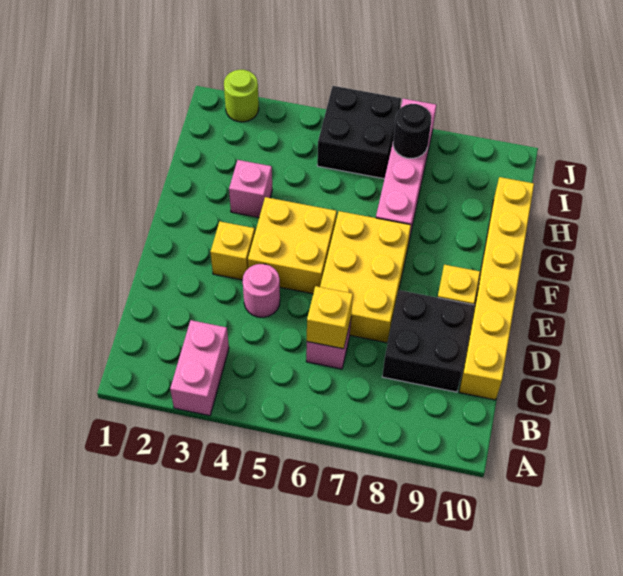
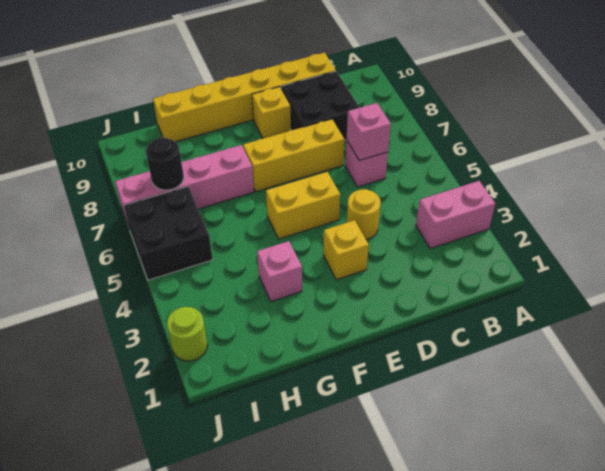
yellow brick C6 level 2 -> pink brick C6 level 2
pink round brick D4 level 1 -> yellow round brick D4 level 1
yellow brick D6:F7 level 1 -> yellow brick D7:F7 level 1
yellow brick E4:F5 level 1 -> yellow brick E5:F5 level 1

